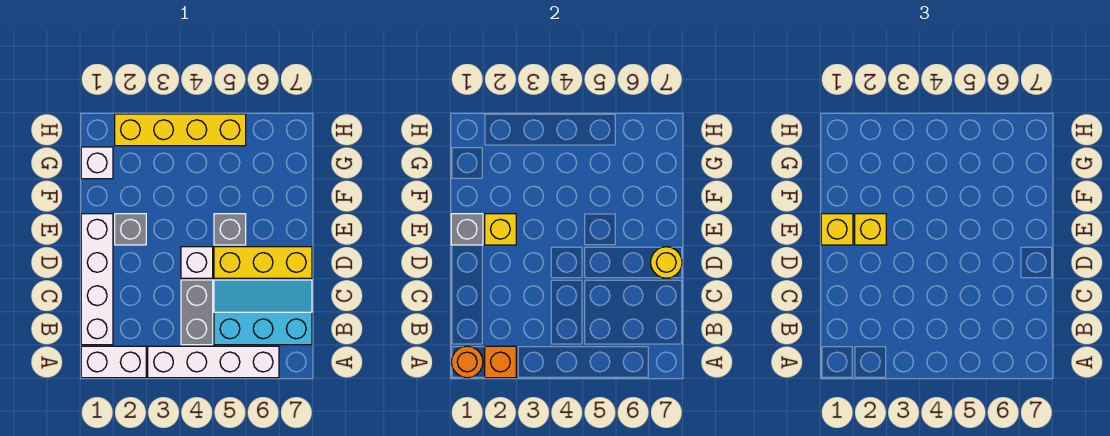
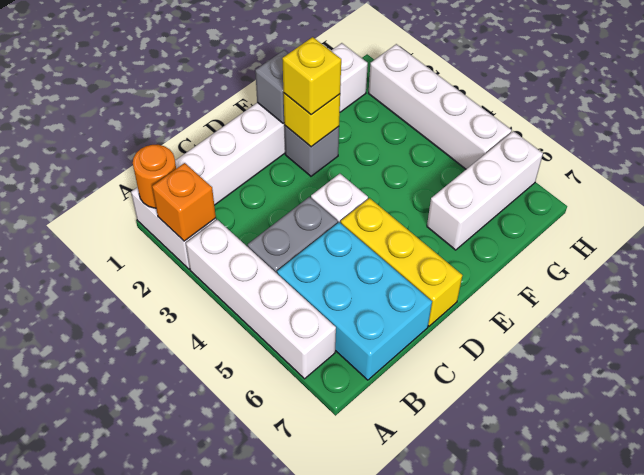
cyan slope B5:C7 level 1 top B -> cyan brick B5:C7 level 1
yellow round brick D7 level 2 -> none
yellow brick E1 level 3 -> none
grey brick E5 level 1 -> none
none -> white brick F6:H6 level 1
yellow brick H2:H5 level 1 -> white brick H2:H5 level 1

